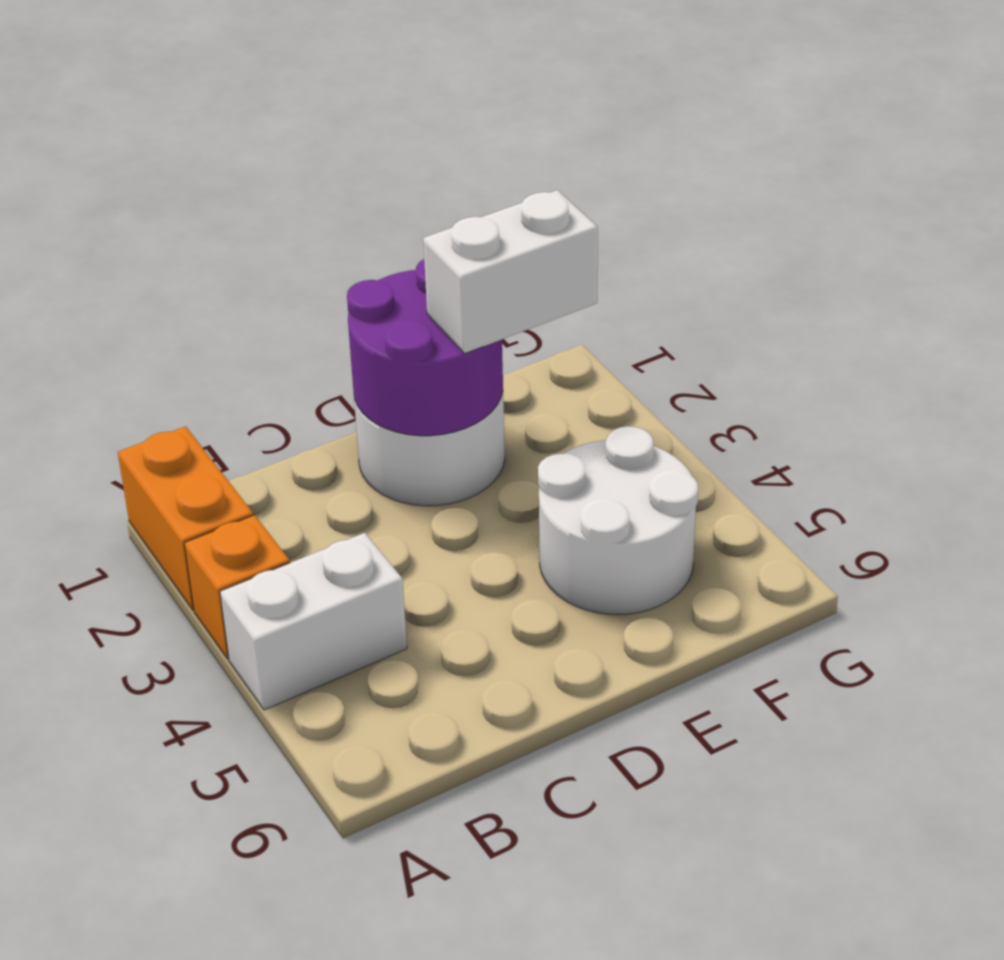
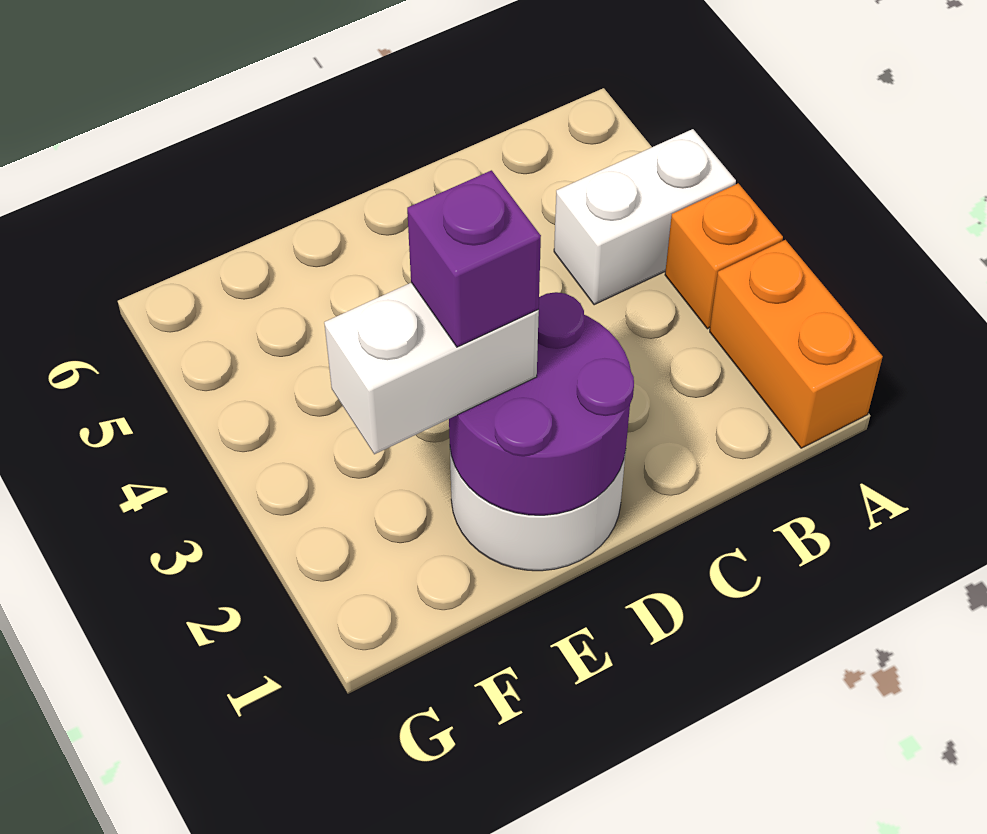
none -> purple brick E2 level 4
white round brick E4:F5 level 1 -> none

